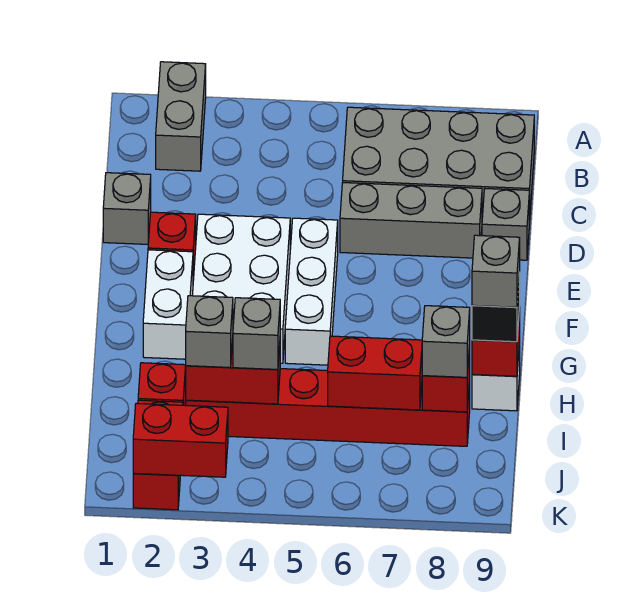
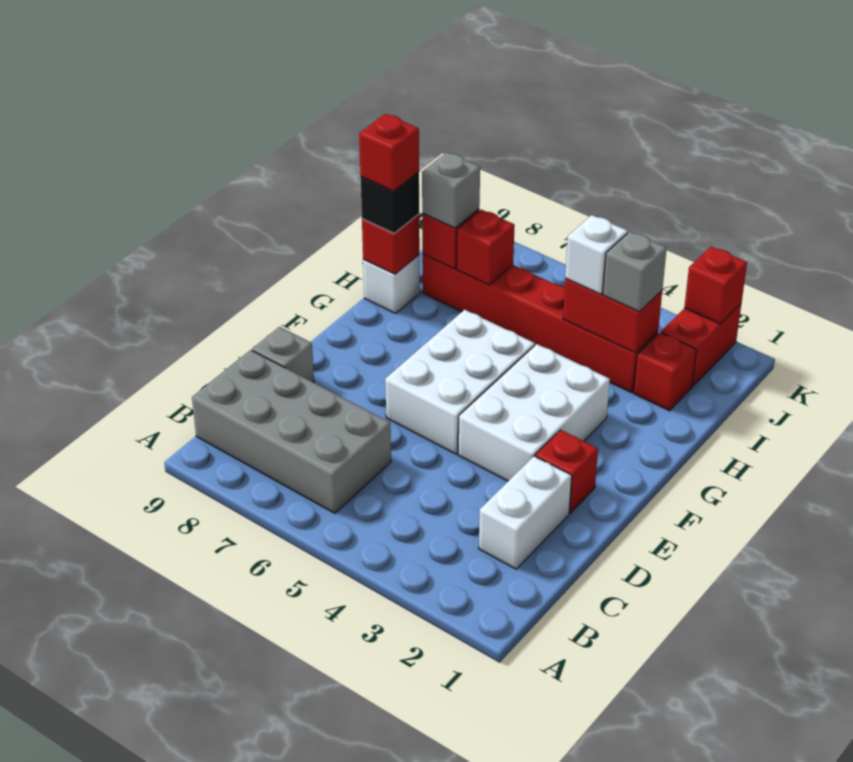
grey brick A2:B2 level 1 -> none
grey brick D1 level 1 -> none
grey brick D6:D8 level 1 -> none
white brick E5:G5 level 1 -> white brick E5:G6 level 1
white brick F2:G2 level 1 -> white brick C2:D2 level 1
grey brick H9 level 4 -> red brick H9 level 4
grey brick I4 level 3 -> white brick I4 level 3
red brick I6:I7 level 2 -> red brick I7 level 2
red brick K2:K3 level 2 -> red brick K2 level 2

